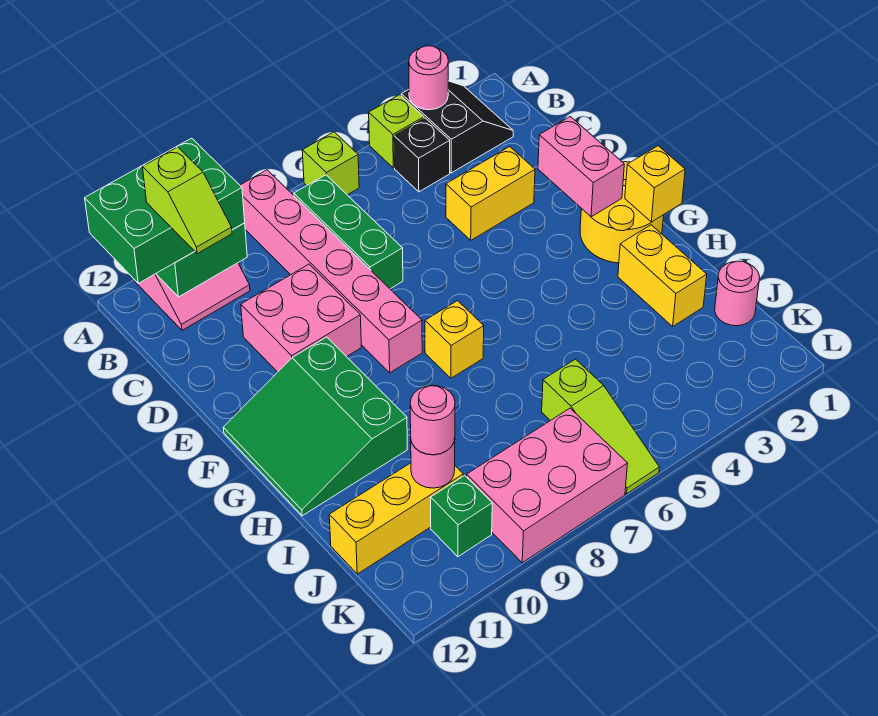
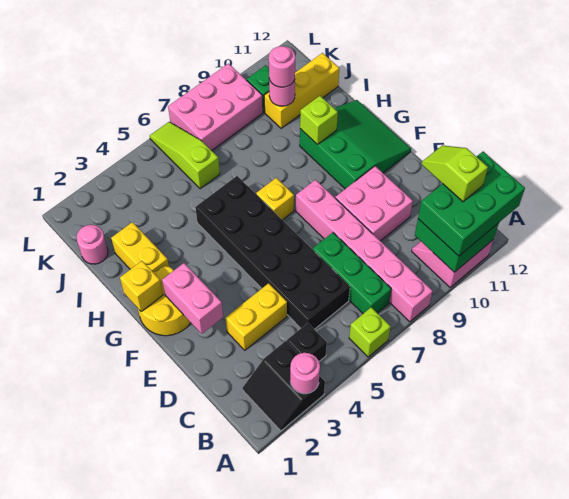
lime brick A4 level 1 -> lime brick H10 level 2
none -> black brick C5:H6 level 1

